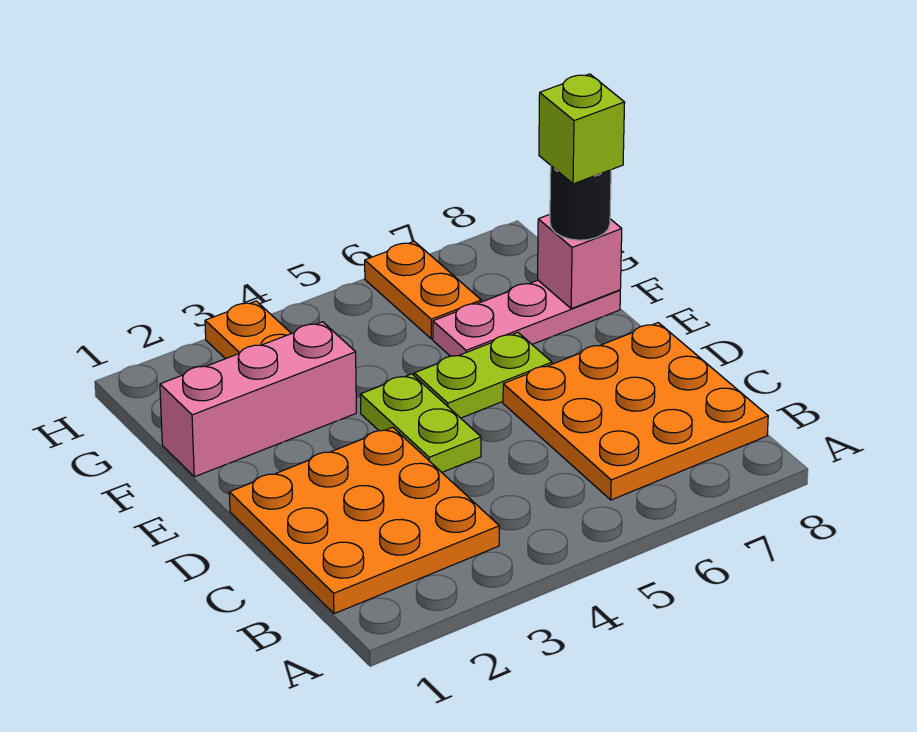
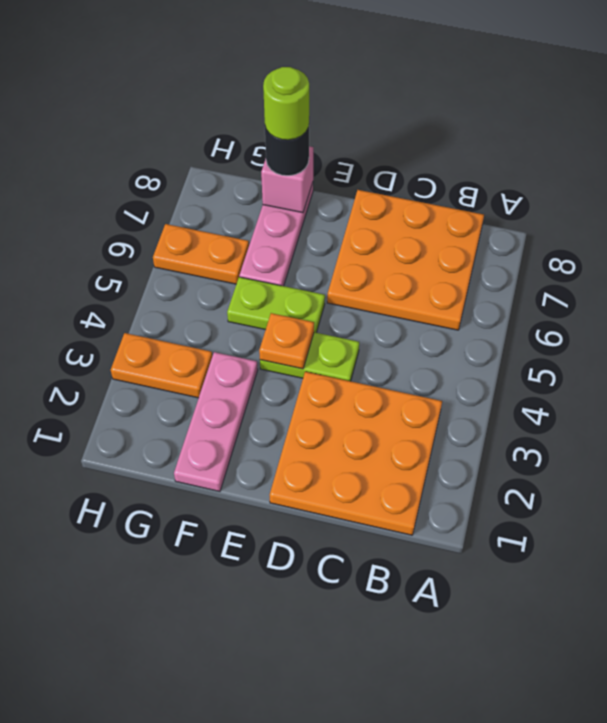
none -> orange plate E4 level 2
lime plate E5:E6 level 1 -> lime plate E5:F5 level 1
pink brick F1:F3 level 1 -> pink plate F1:F3 level 1
lime brick F8 level 4 -> lime round brick F8 level 4

